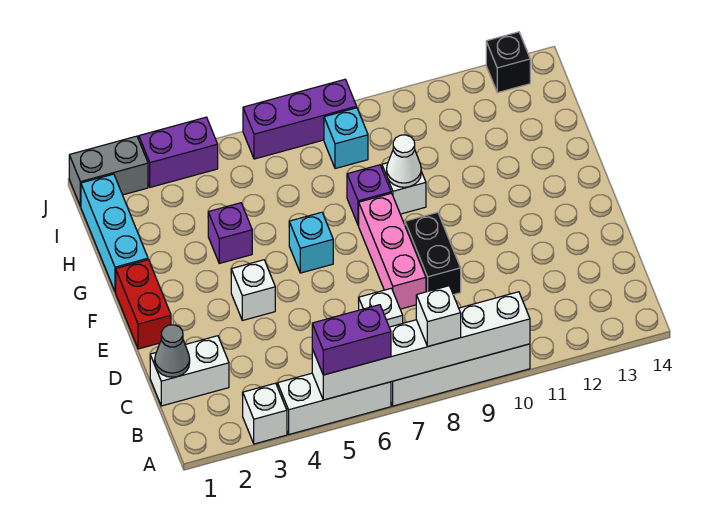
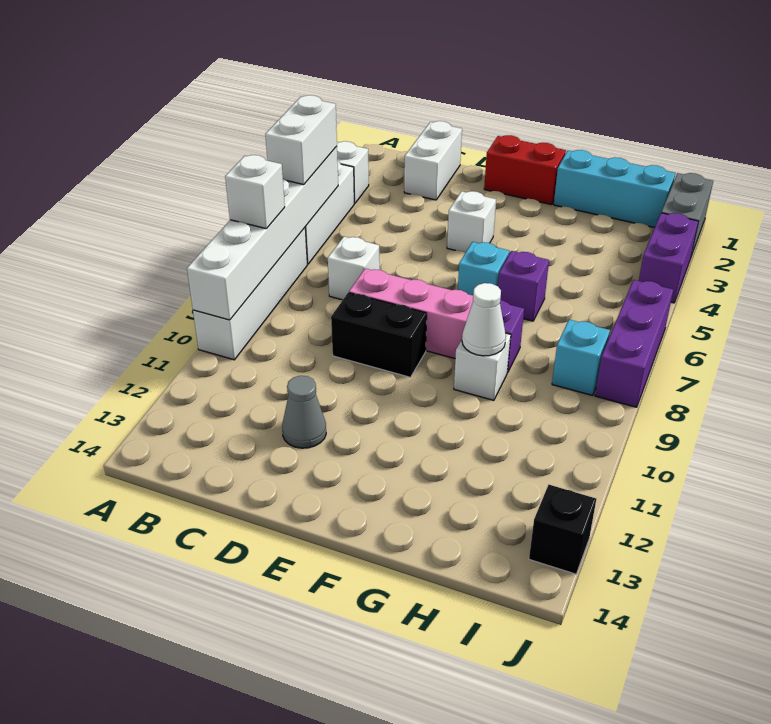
purple brick A5:A6 level 3 -> white brick A5:A6 level 3
grey cone C1 level 2 -> grey cone D12 level 1
purple brick G4 level 1 -> purple brick G6 level 1

